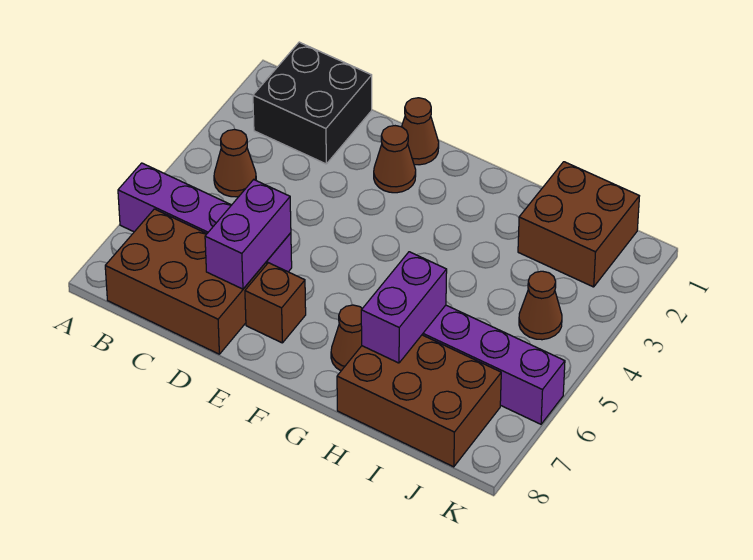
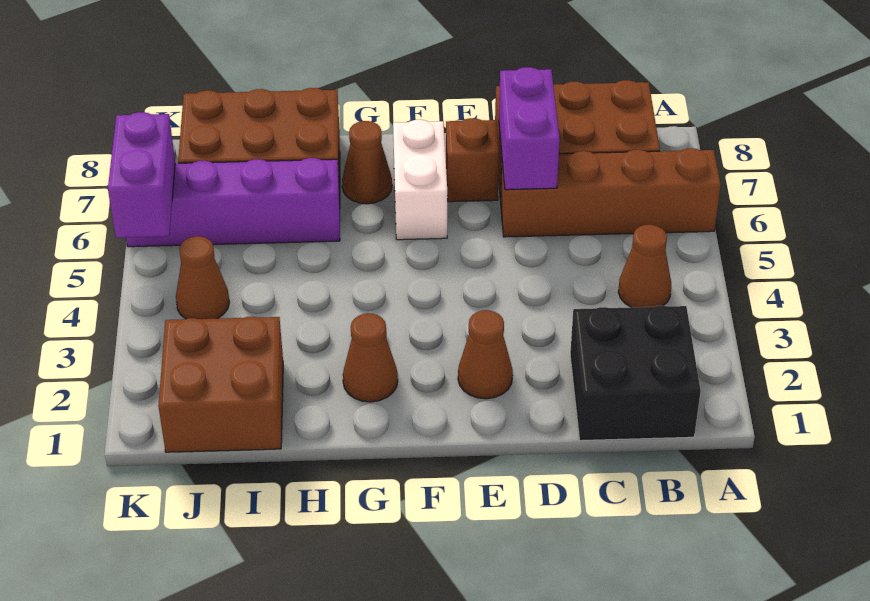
purple brick A6:D6 level 1 -> brown brick A6:D6 level 1
brown cone E1 level 1 -> brown cone G2 level 1
none -> white brick F6:F7 level 1
purple brick H6:H7 level 2 -> purple brick K5:K6 level 2

